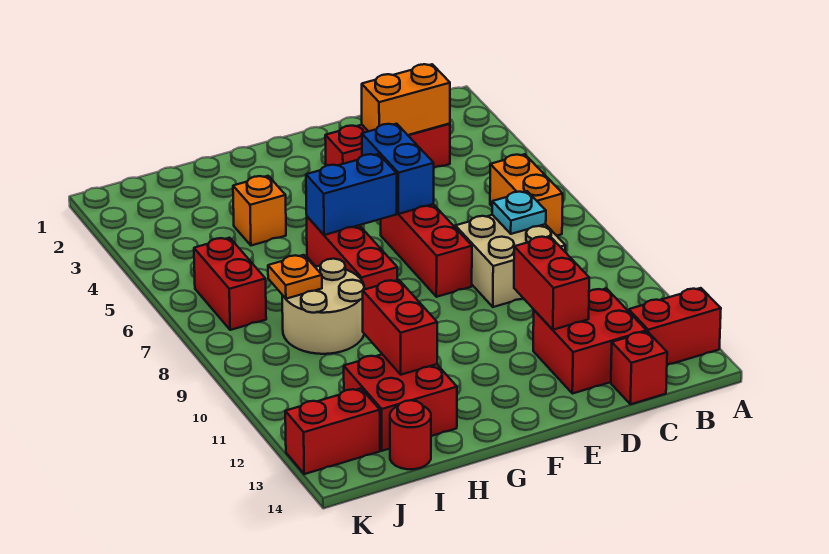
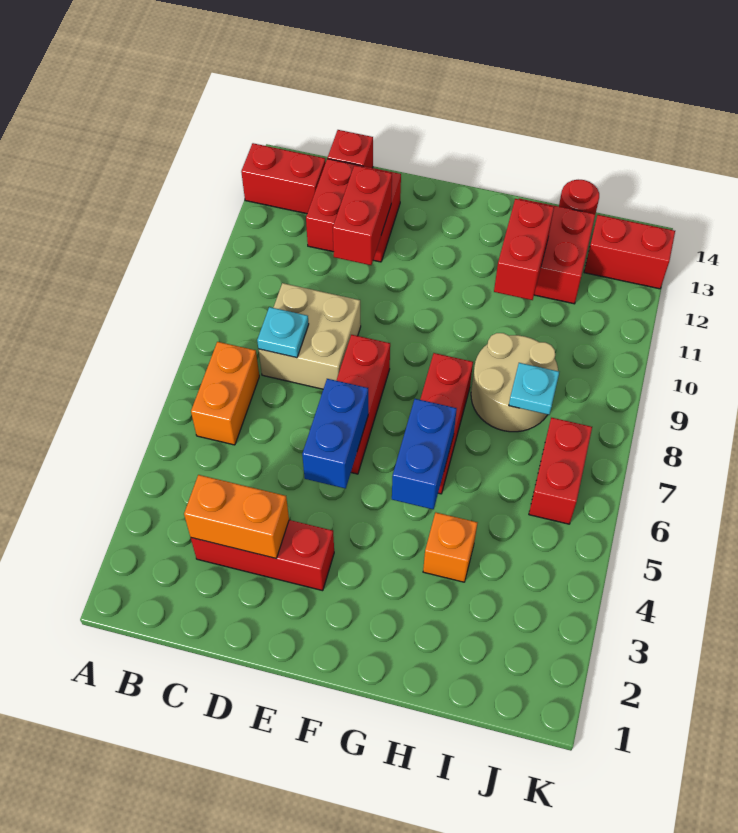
blue brick F6:G6 level 2 -> blue brick G5:G6 level 2
orange plate I8 level 2 -> cyan plate I8 level 2

